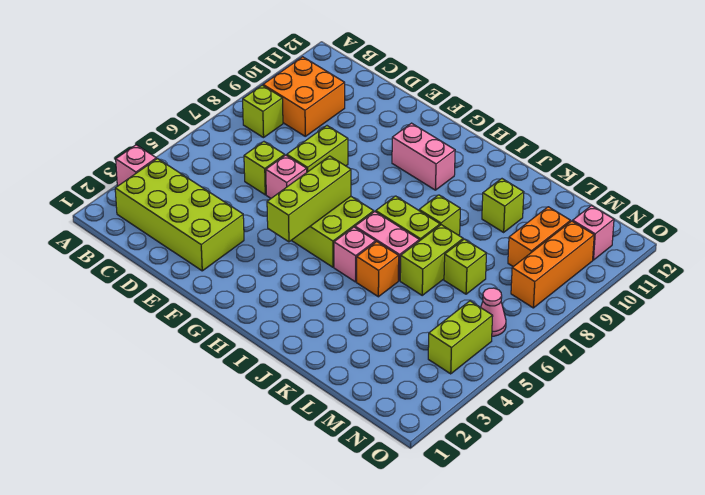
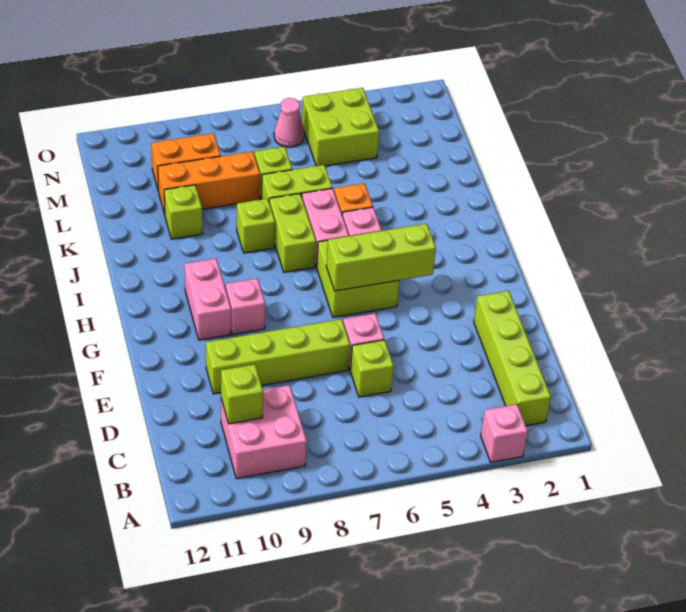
lime brick B2:E3 level 1 -> lime brick B2:E2 level 1
lime brick B8 level 1 -> lime brick C10 level 2
orange brick B9:C10 level 1 -> pink brick B9:C10 level 1
lime brick E7:E8 level 1 -> lime brick E7:E10 level 1
lime brick N4:N5 level 1 -> lime brick M4:N5 level 1
orange brick N8:N10 level 1 -> orange brick L8:L10 level 1
pink brick N11 level 1 -> pink brick G9 level 1

